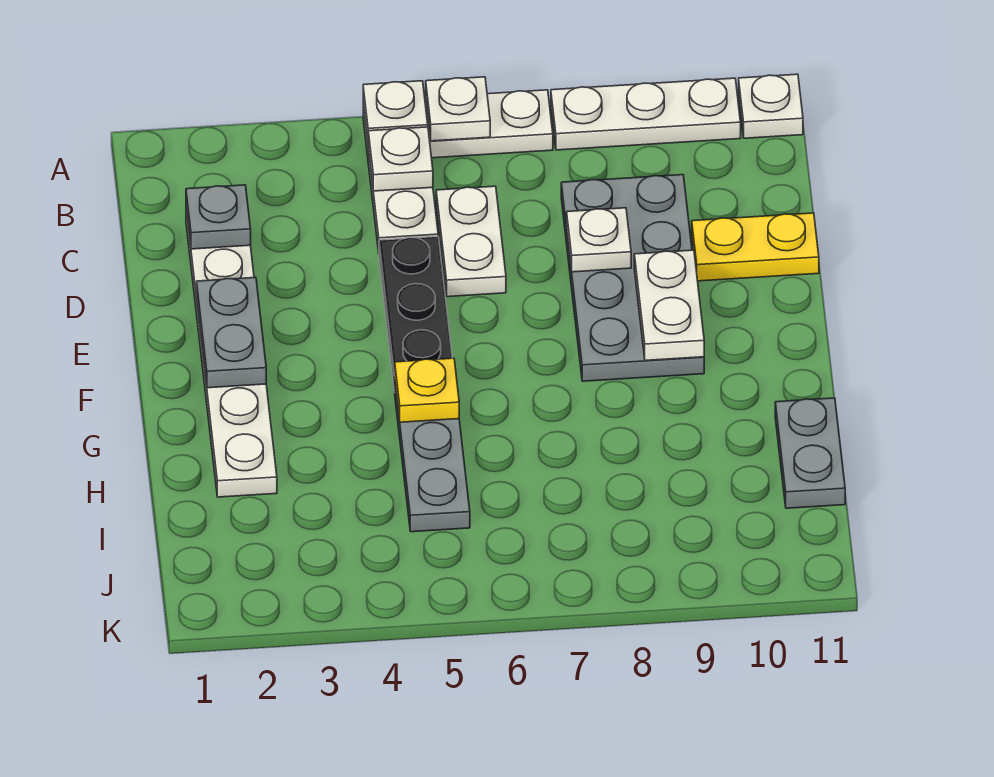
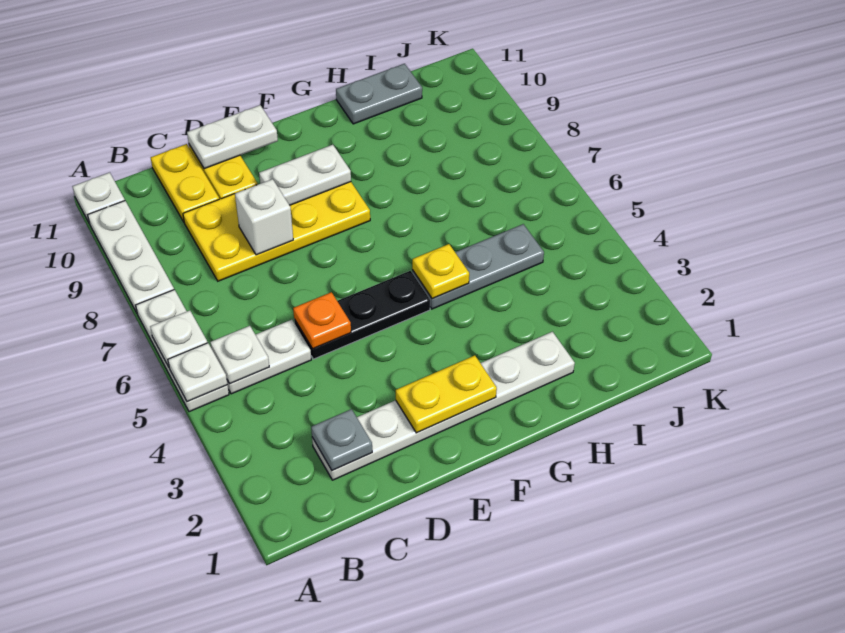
white plate C6:D6 level 1 -> white plate D11:E11 level 2
grey plate C8:F9 level 1 -> yellow plate C8:F9 level 1
none -> yellow plate C10:C11 level 1
none -> orange plate D5 level 2
white plate D8 level 2 -> white brick D8 level 2
grey plate E2:F2 level 2 -> yellow plate E2:F2 level 2

